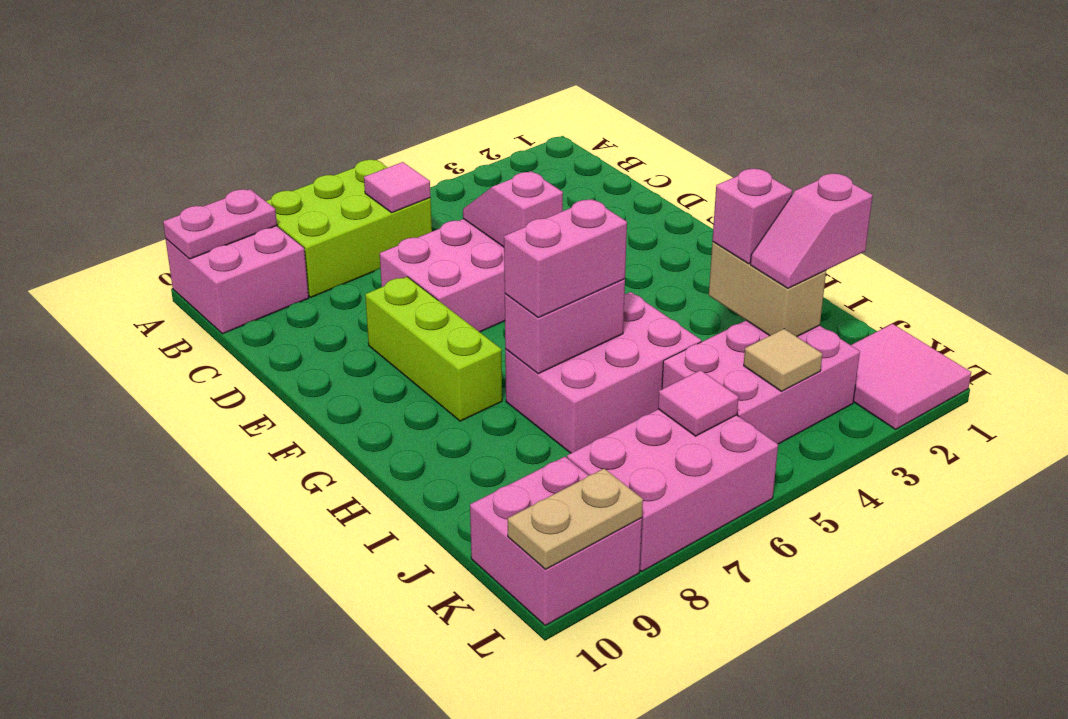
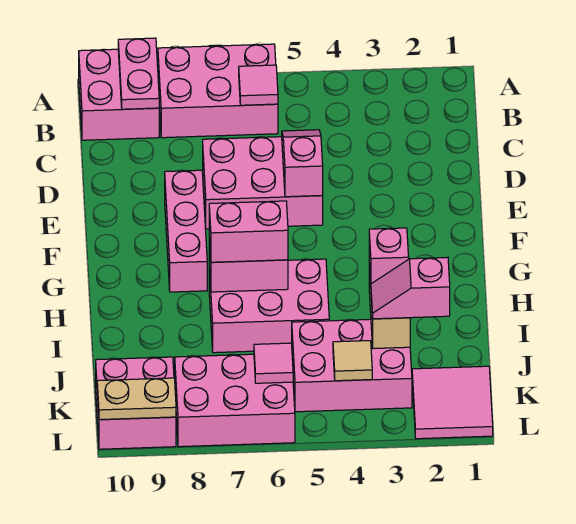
lime brick A6:B8 level 1 -> pink brick A6:B8 level 1
pink plate A9:A10 level 2 -> pink plate A9:B9 level 2
lime brick E8:G8 level 1 -> pink brick E8:G8 level 1

